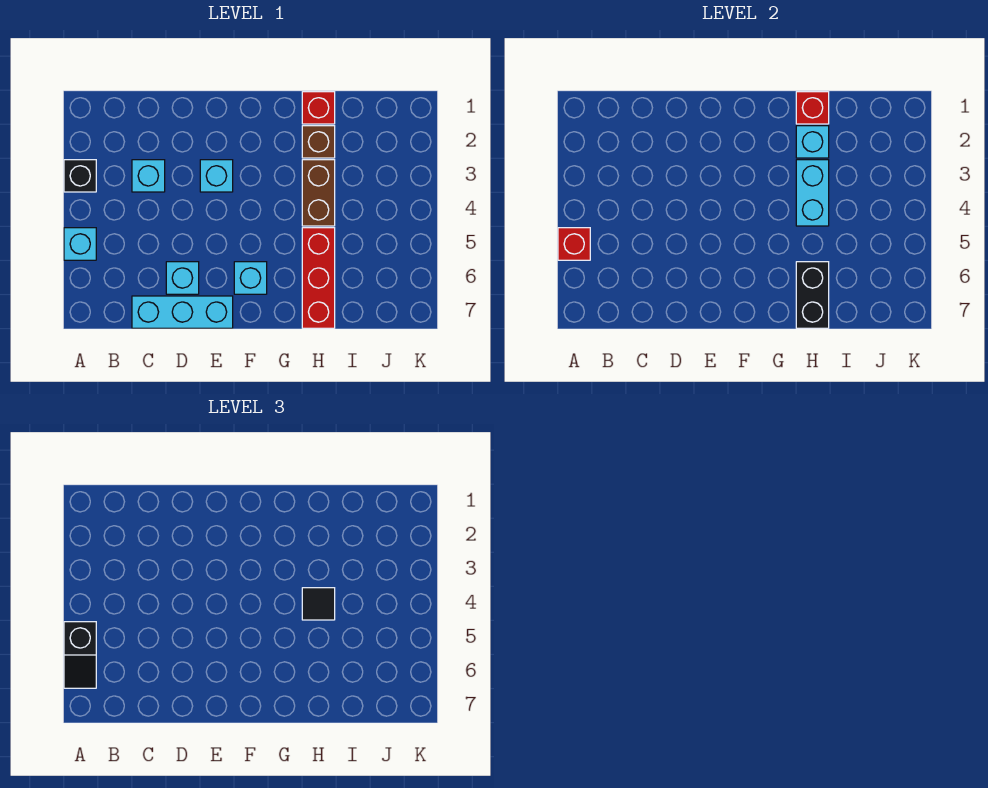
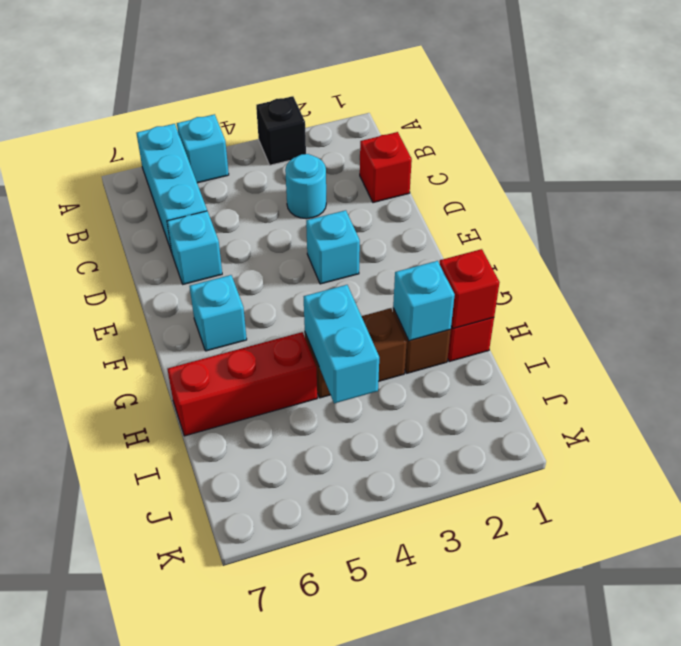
red brick A5 level 2 -> red brick C1 level 1
black slope A5:A6 level 3 top 5 -> none
cyan brick C3 level 1 -> cyan round brick C3 level 1
cyan brick C7:E7 level 1 -> cyan brick A6:C6 level 1
cyan brick H3:H4 level 2 -> cyan brick H4:I4 level 2
black tile H4 level 3 -> none
black brick H6:H7 level 2 -> none

